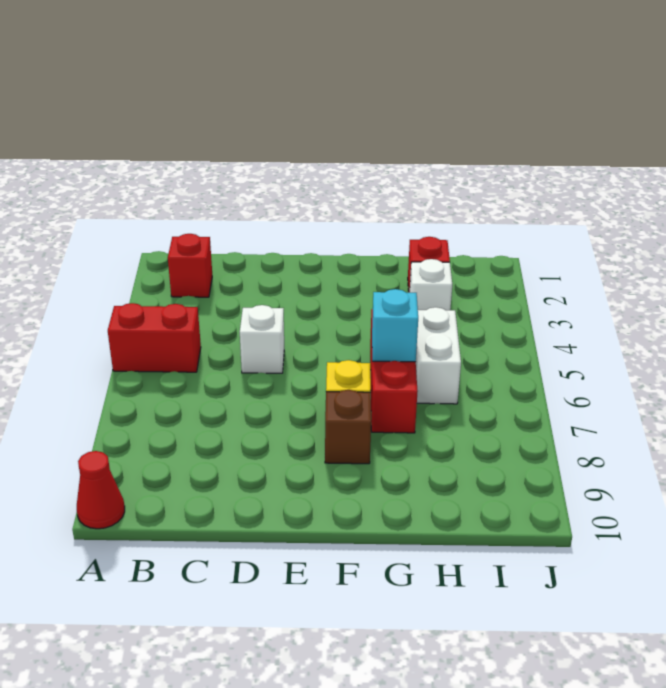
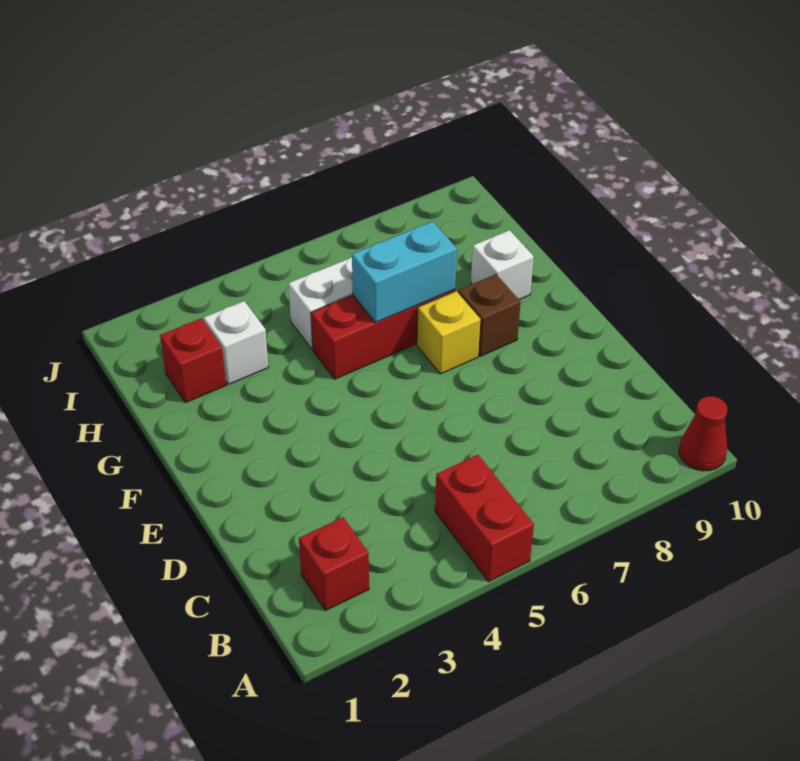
white brick D5 level 1 -> white brick G9 level 1
cyan brick G6 level 2 -> cyan brick G6:G7 level 2

